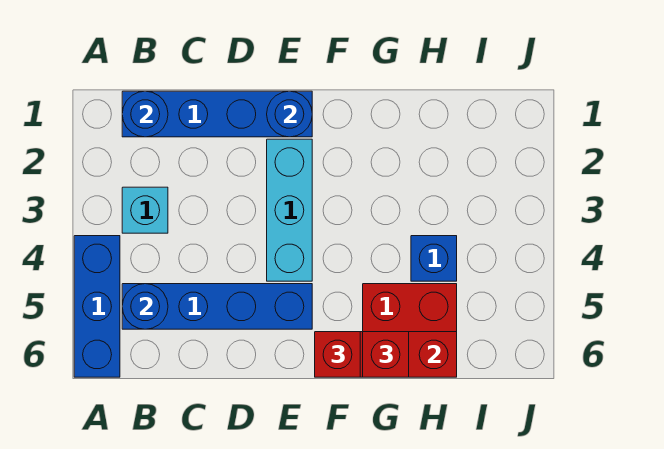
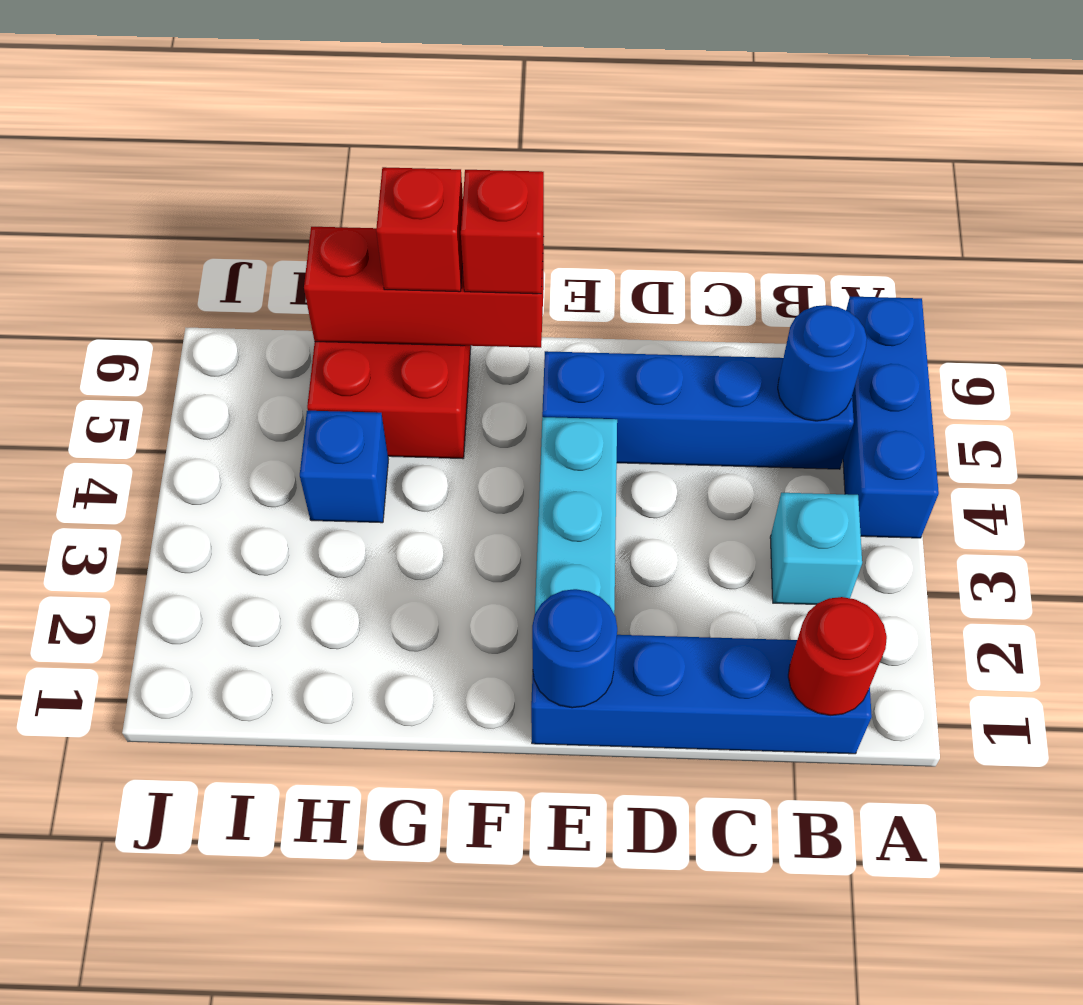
blue round brick B1 level 2 -> red round brick B1 level 2

